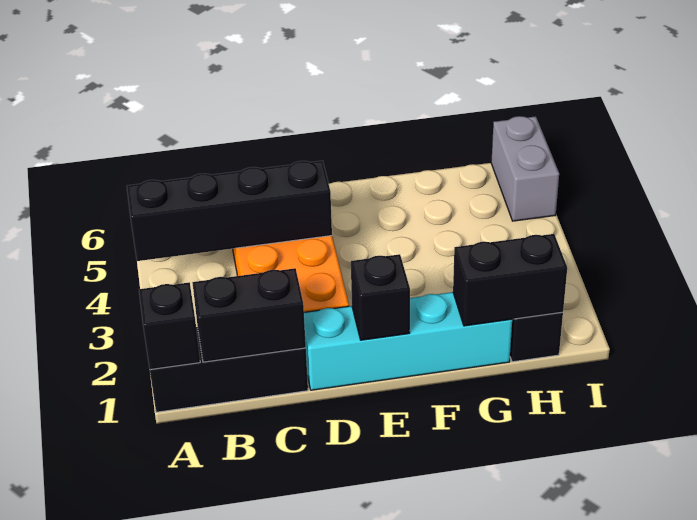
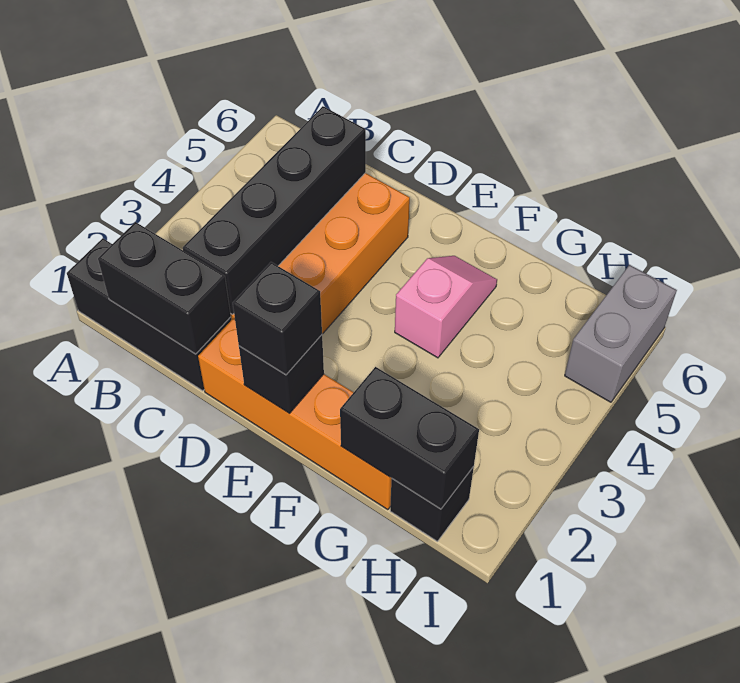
black brick A1 level 2 -> black brick E1 level 3
black brick A4:D4 level 2 -> black brick C2:C5 level 2
cyan brick D1:G1 level 1 -> orange brick D1:G1 level 1
none -> pink slope F4:F5 level 1 top 4

